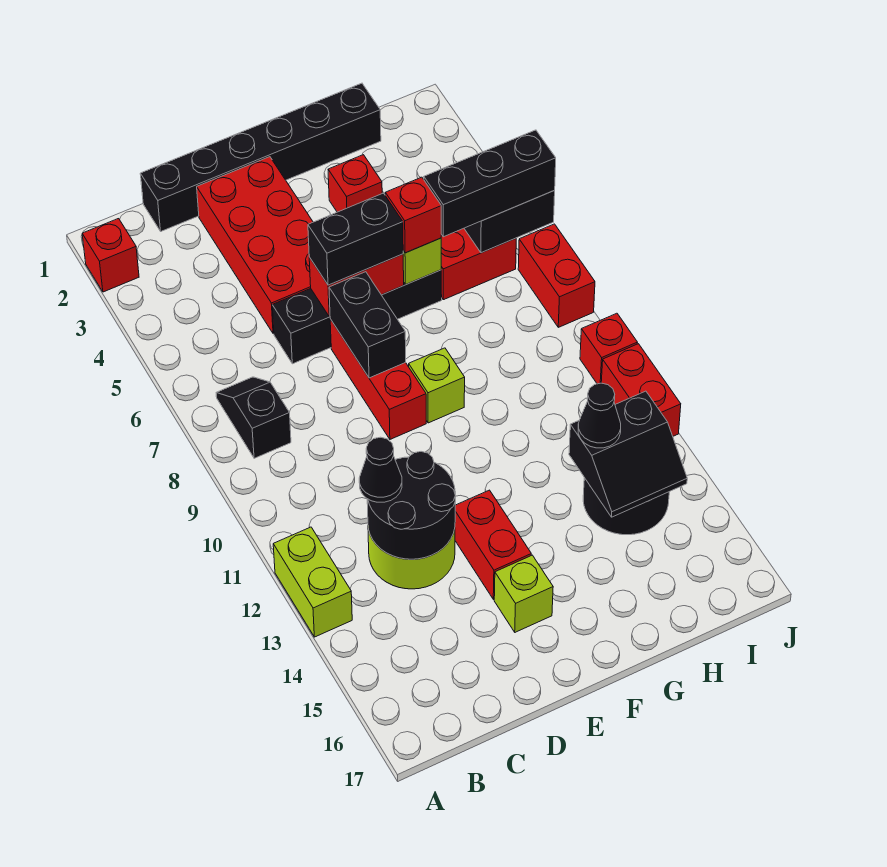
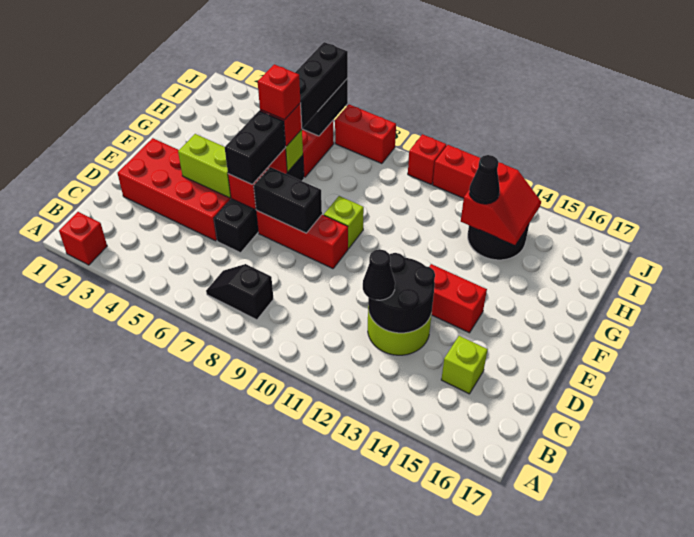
lime brick A12:A13 level 1 -> lime brick E4:E5 level 2
black brick C1:H1 level 1 -> none
lime brick E15 level 1 -> lime brick C15 level 1
red brick G3 level 1 -> red brick G6 level 4
black slope H13:I14 level 2 top 13 -> red slope H13:I14 level 2 top 13

